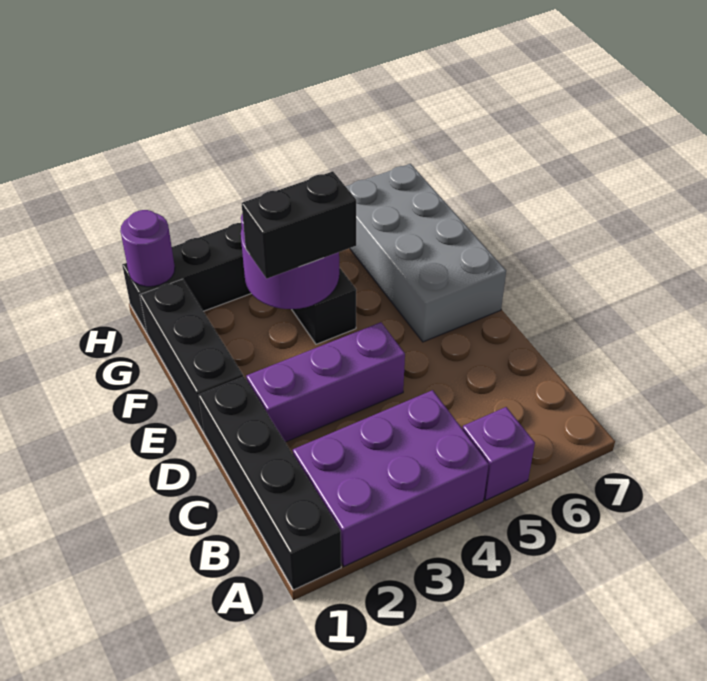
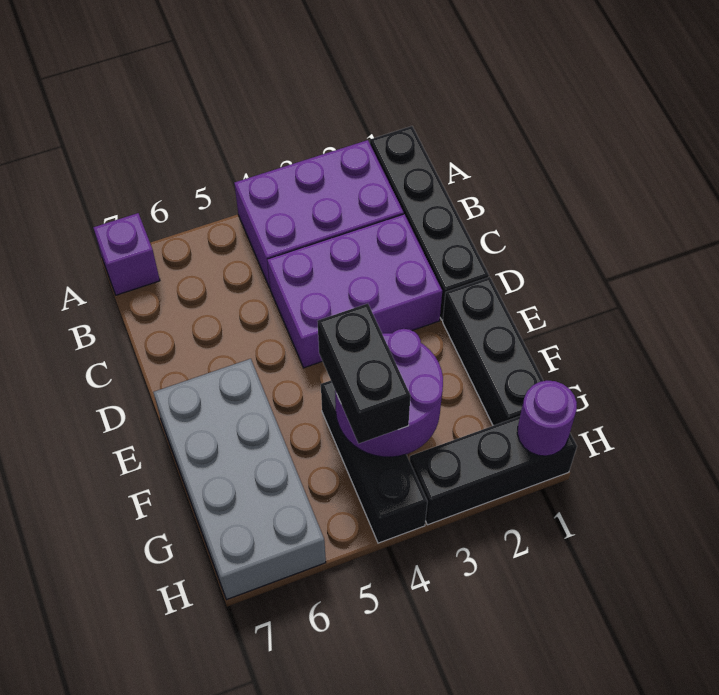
purple brick A5 level 1 -> purple brick A7 level 1
purple brick D2:D4 level 1 -> purple brick C2:D4 level 1
black brick F3:F4 level 3 -> black brick F4:G4 level 3

